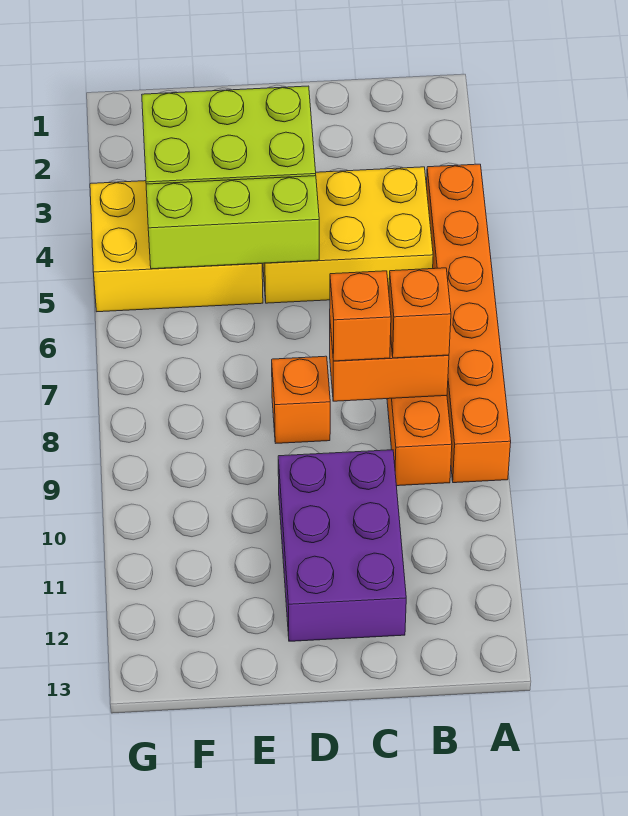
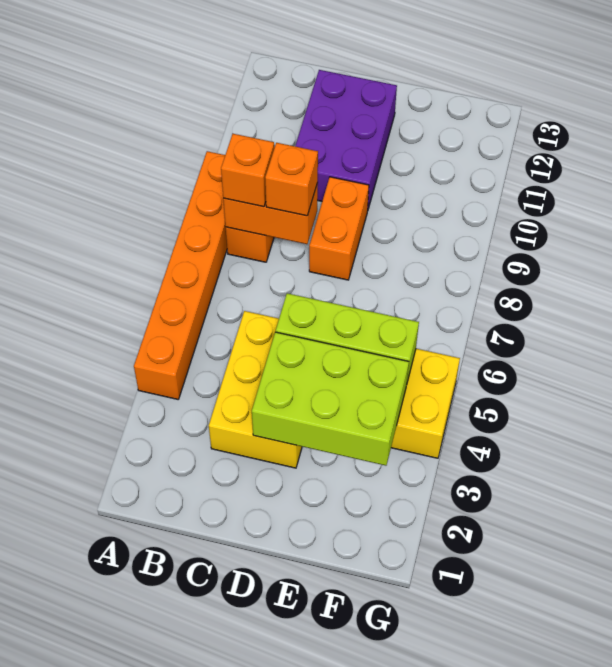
yellow brick B4:D5 level 1 -> yellow brick C3:D5 level 1
orange brick D8 level 1 -> orange brick D8:D9 level 1

